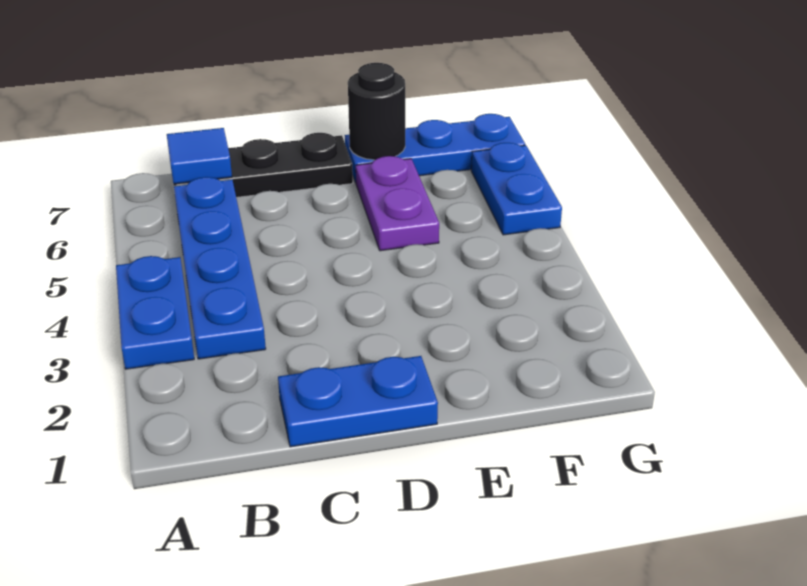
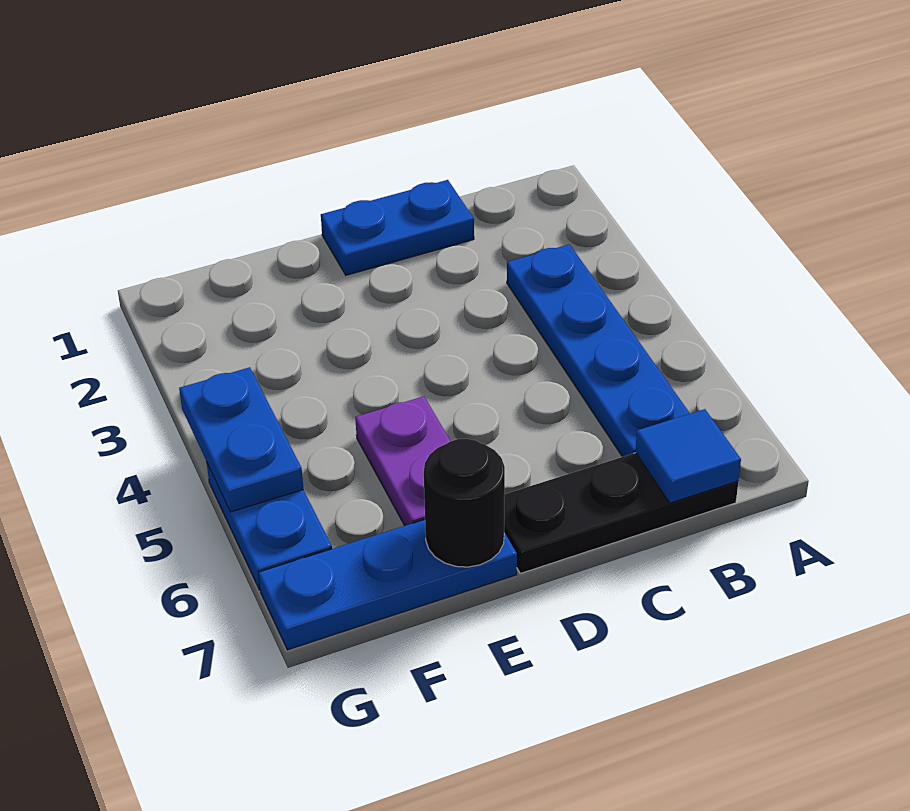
blue plate A3:A4 level 1 -> blue plate G4:G5 level 2

